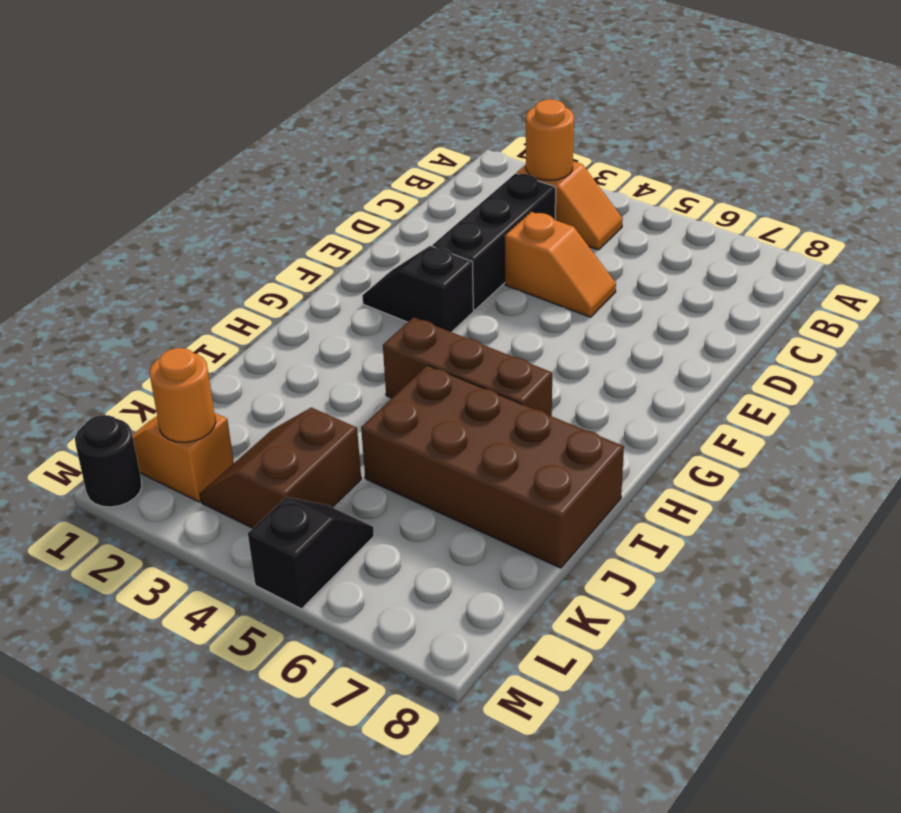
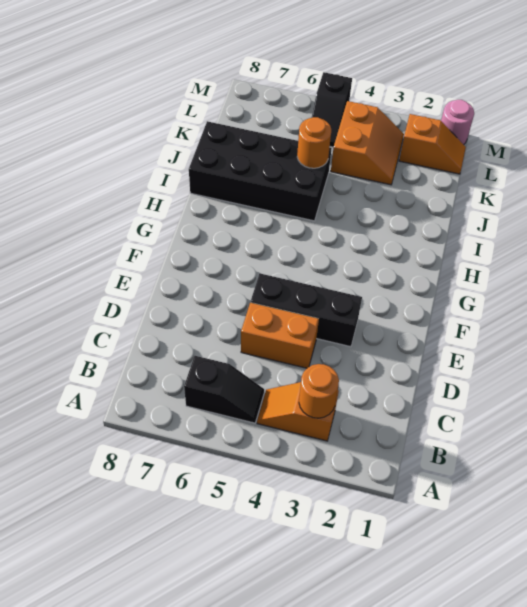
black brick C3:E3 level 1 -> black brick E3:E5 level 1
orange slope D4:D5 level 1 top 4 -> orange brick D4:D5 level 1
black slope F2:F3 level 1 top 3 -> black slope B5:B6 level 1 top 6
brown brick H4:H6 level 1 -> none
brown brick I5:J8 level 1 -> black brick I5:J8 level 1
brown slope K3:L4 level 1 top 4 -> orange slope K3:L4 level 1 top 4
orange round brick L2 level 2 -> orange round brick J5 level 2
black round brick M1 level 1 -> pink round brick M1 level 1

